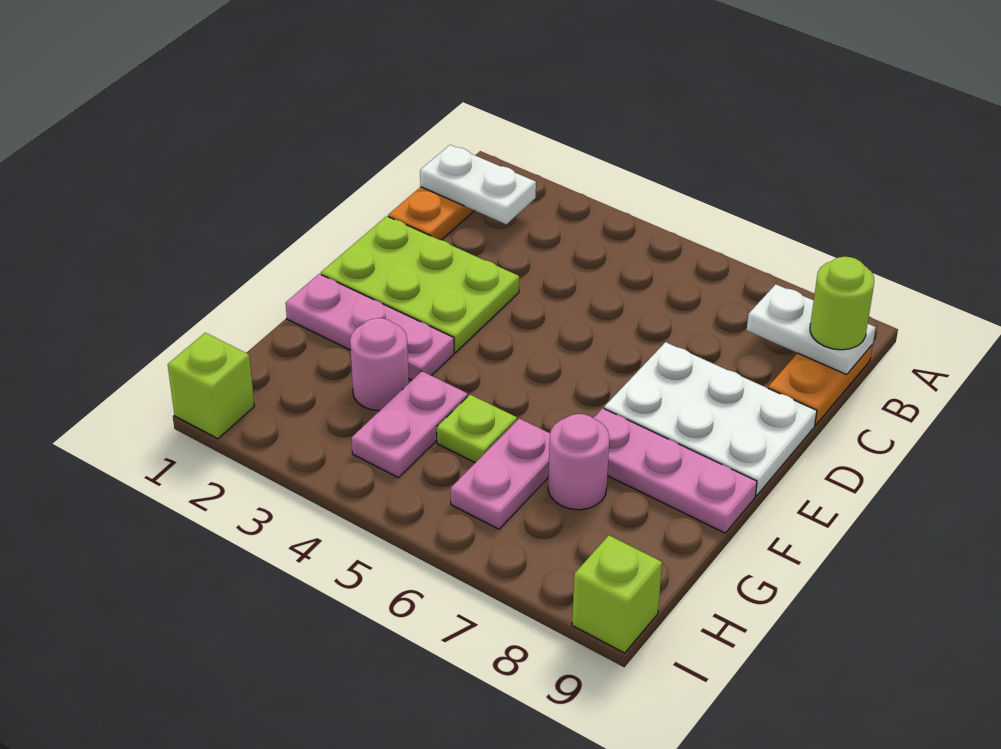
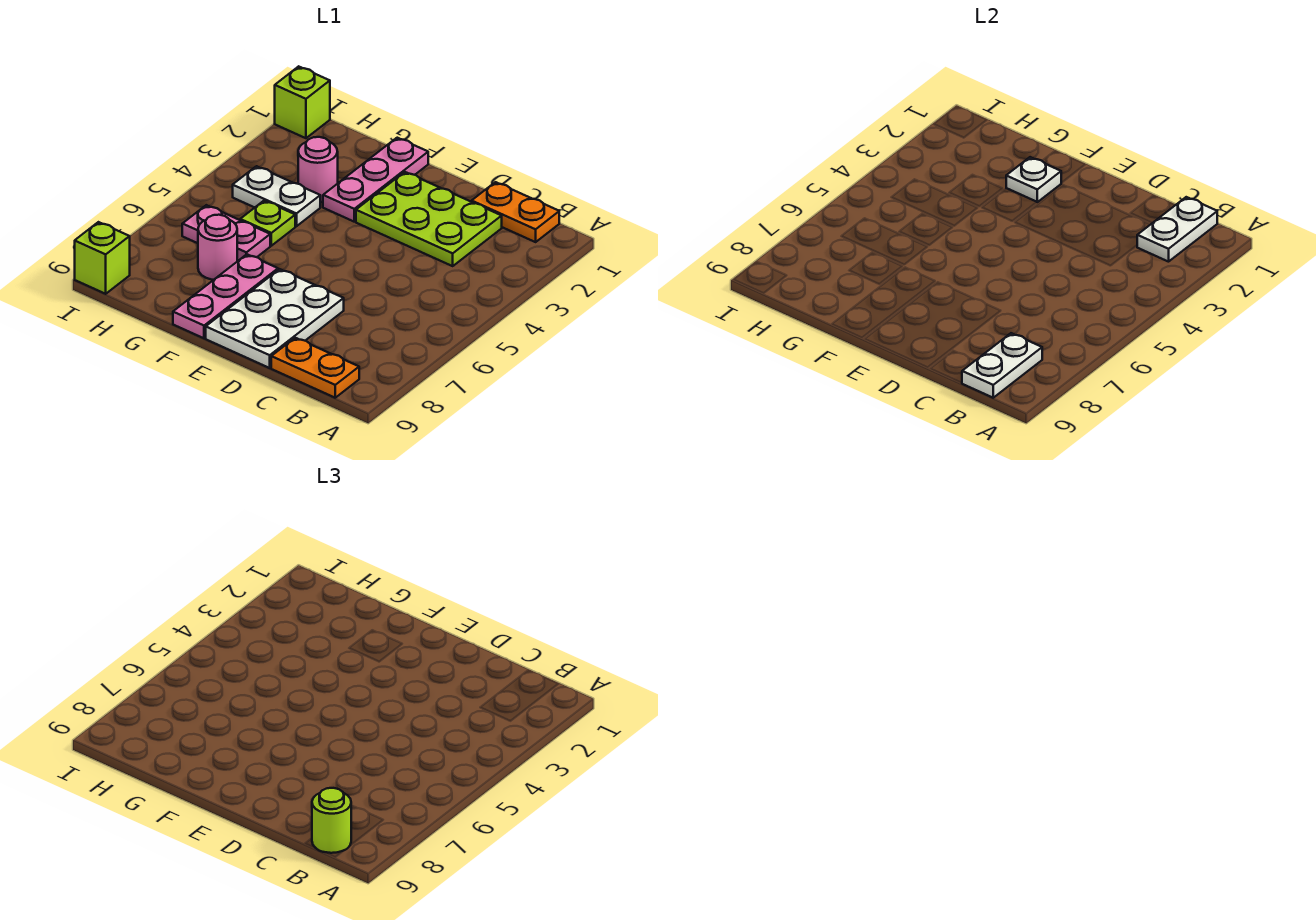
lime plate D1:E3 level 1 -> lime plate C2:E3 level 1
none -> white plate F2 level 2
pink plate G4:H4 level 1 -> white plate G4:H4 level 1

